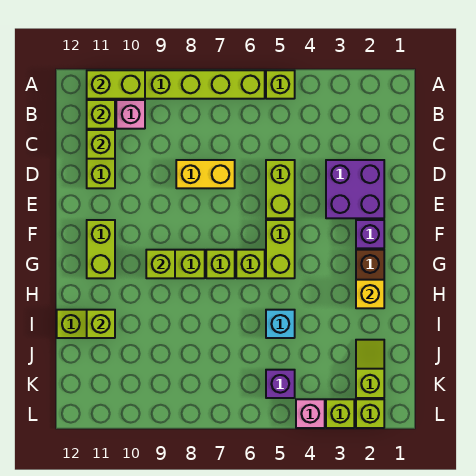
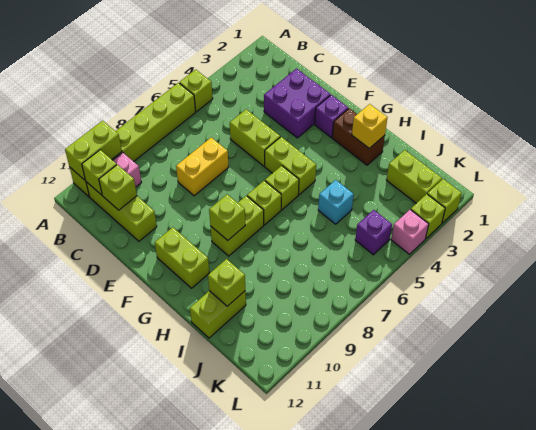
lime slope J2:K2 level 1 top K -> lime brick J2:K2 level 1

